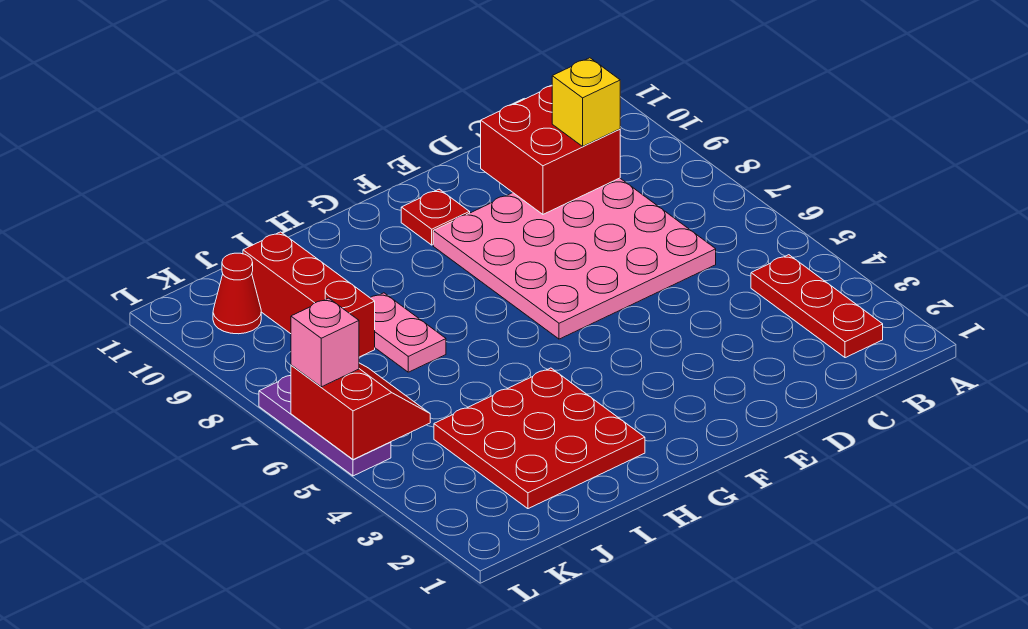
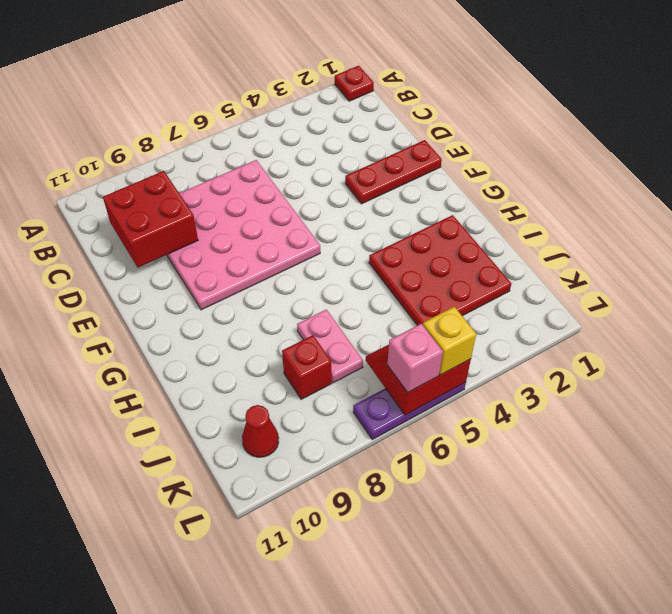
red plate B2:B4 level 1 -> red plate E1:E3 level 1
yellow brick C9 level 3 -> yellow brick L5 level 3
red plate F10 level 1 -> red plate A1 level 1
pink plate I7:I8 level 1 -> pink plate I7:J7 level 1
red brick J8:J10 level 1 -> red brick J8 level 1

